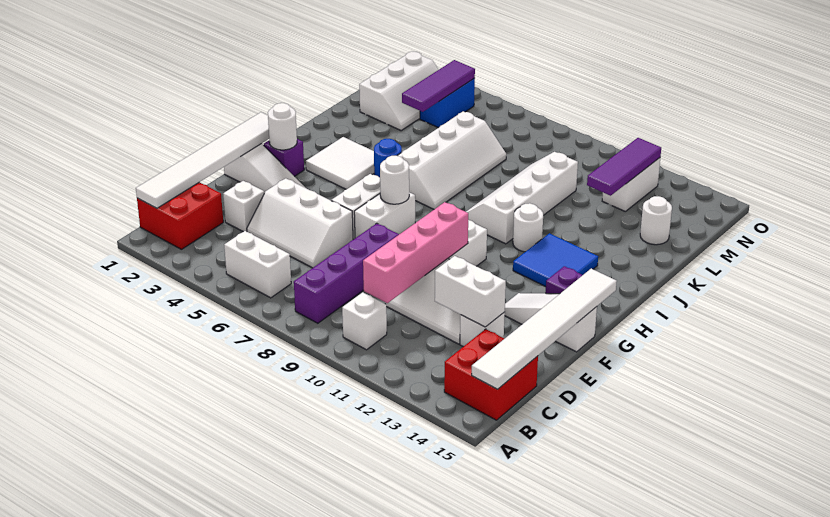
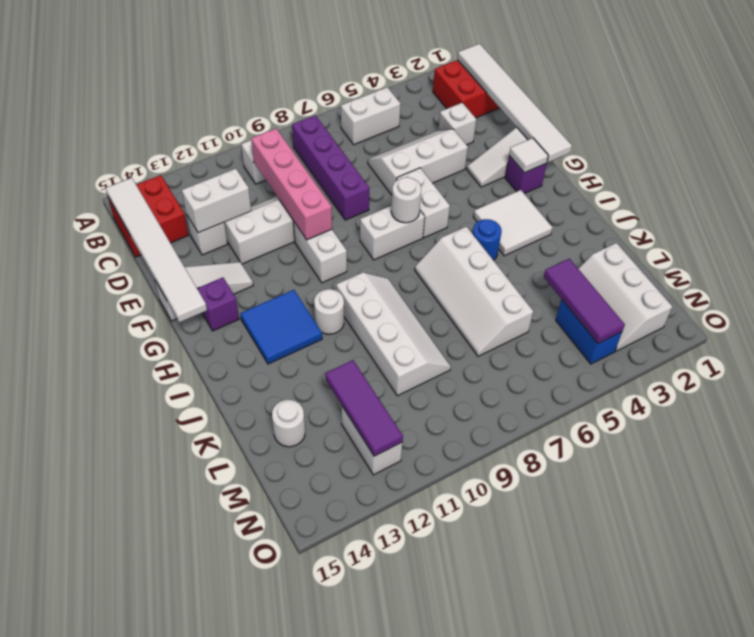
white brick F7:G7 level 1 -> white brick G7:G8 level 1
white round brick G2 level 2 -> white tile G2 level 2

